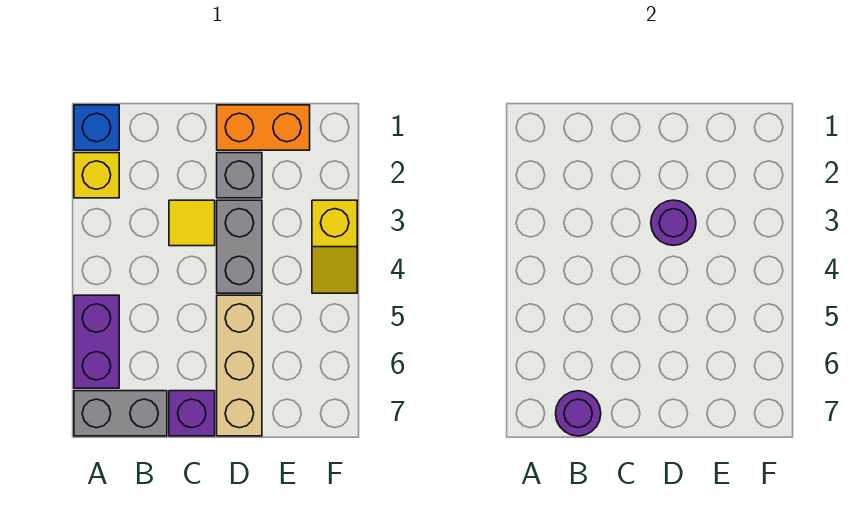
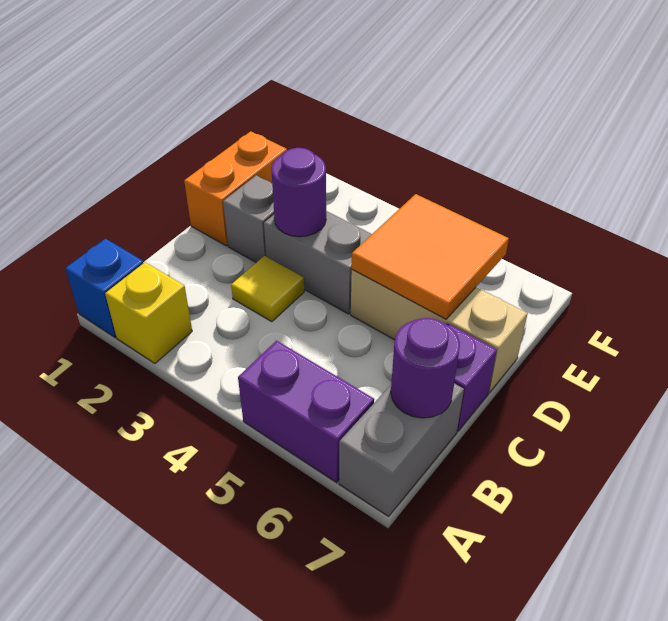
none -> orange tile D5:E6 level 2
yellow slope F3:F4 level 1 top 3 -> none

